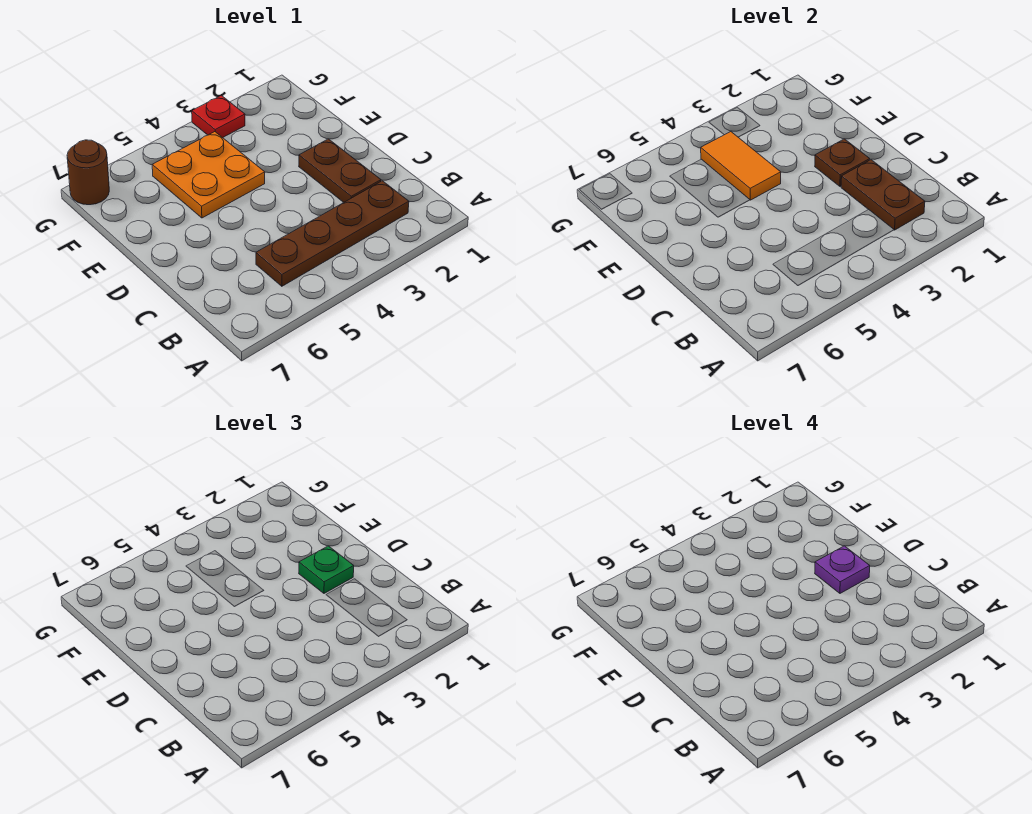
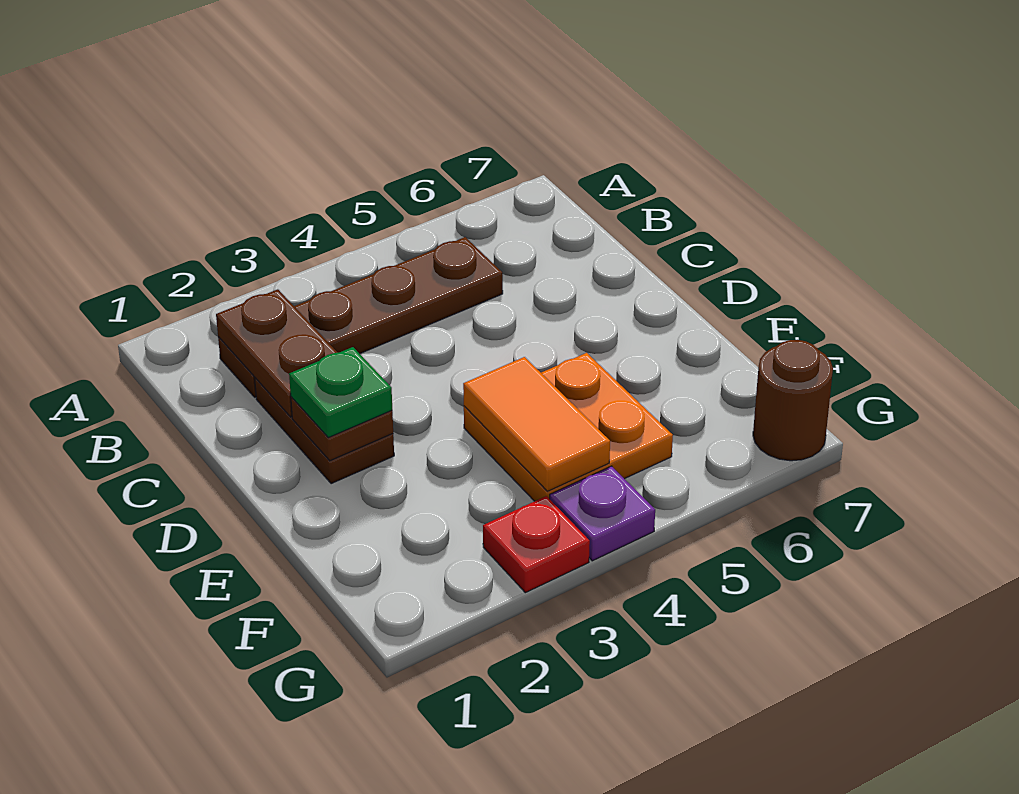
purple plate D2 level 4 -> purple plate G4 level 1

